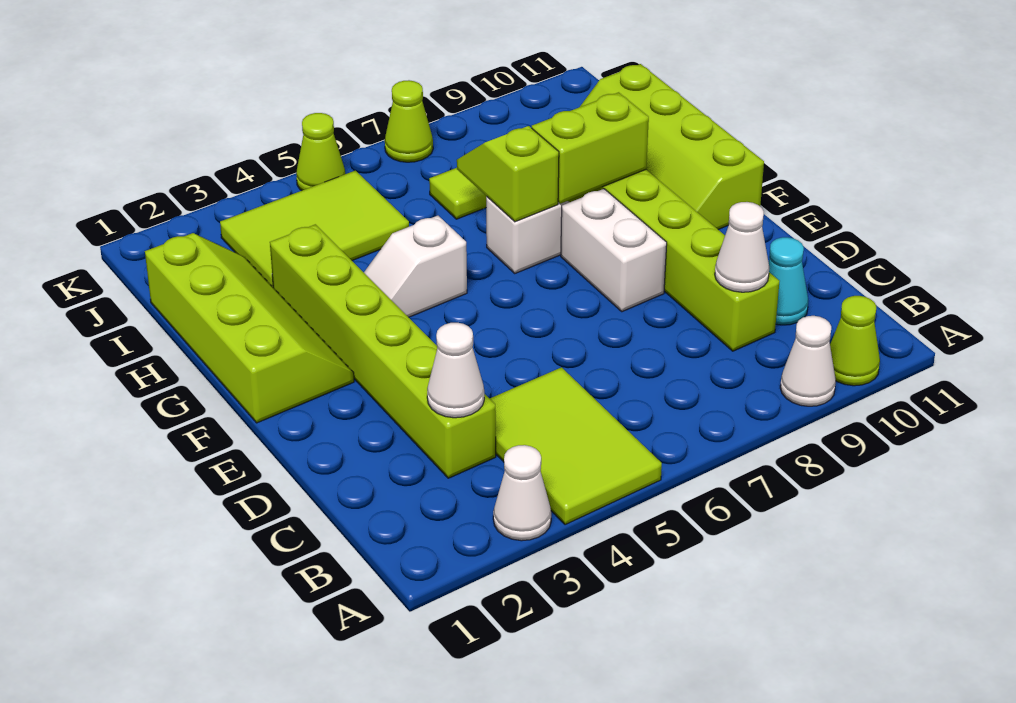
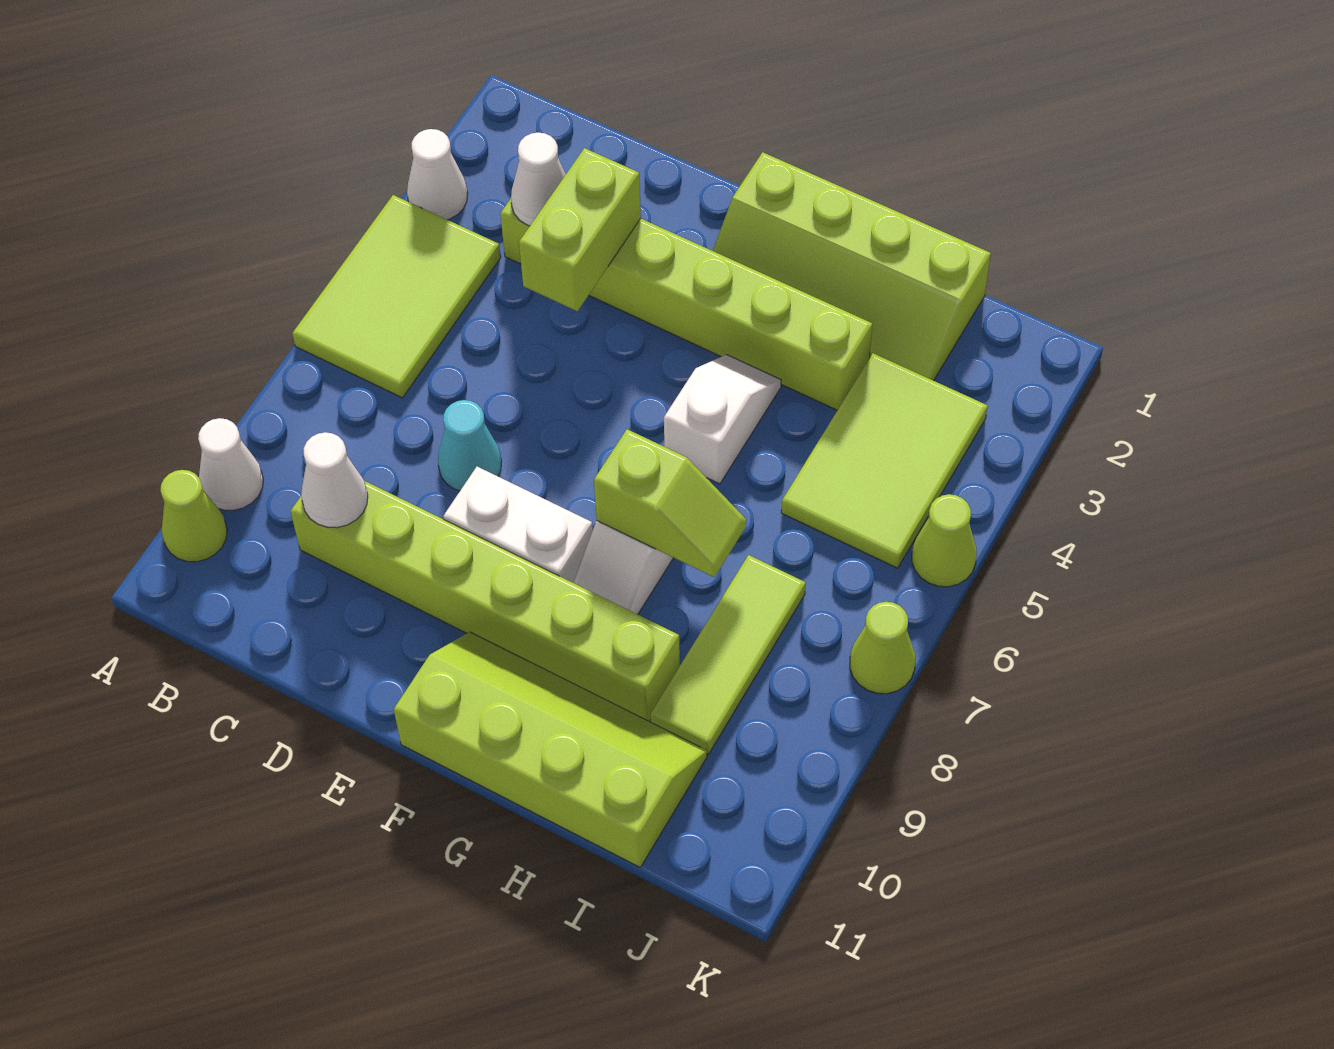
lime tile A4:C5 level 1 -> lime tile A4:B6 level 1
cyan cone C10 level 1 -> cyan cone D7 level 1
lime brick G8:G9 level 2 -> lime brick D3:D4 level 2

